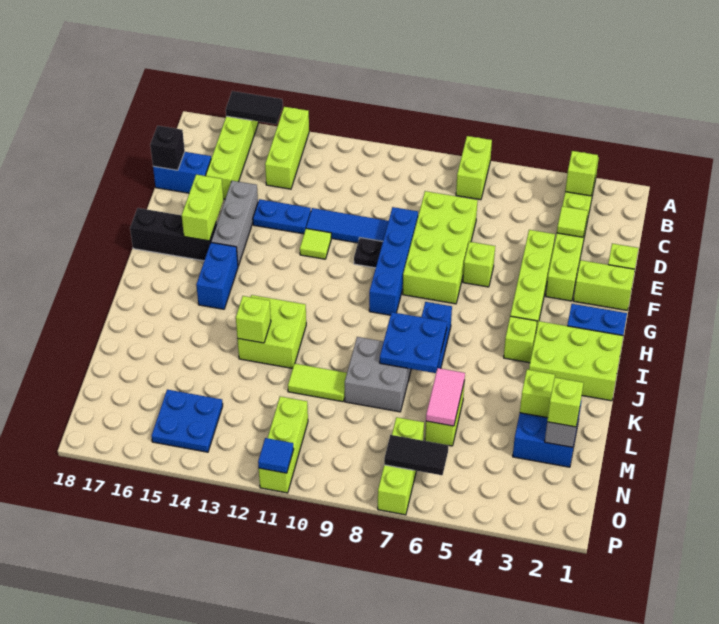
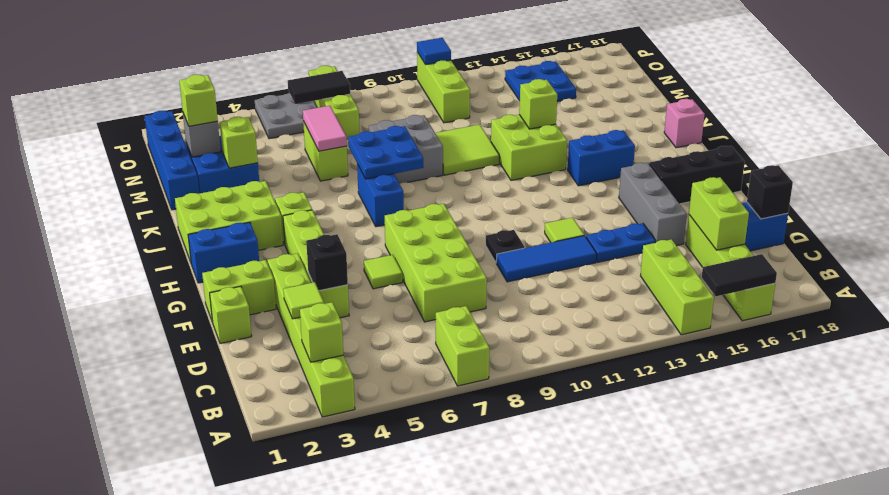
none -> black brick E4 level 2
blue brick E9:H9 level 1 -> blue brick L1:O1 level 1
lime brick F6 level 1 -> lime tile F6 level 1
lime brick F16:G16 level 2 -> lime brick C16:D16 level 2
blue brick H15:I15 level 1 -> blue brick I14:I15 level 1
none -> pink brick J18 level 1
lime tile L10:L11 level 1 -> lime tile K10:L11 level 1
none -> grey plate O5:P6 level 1

